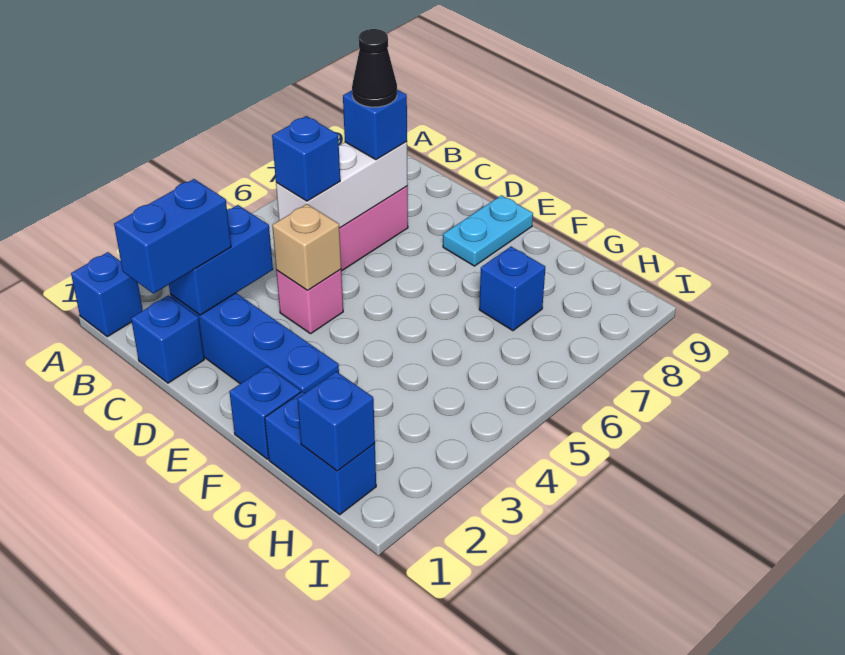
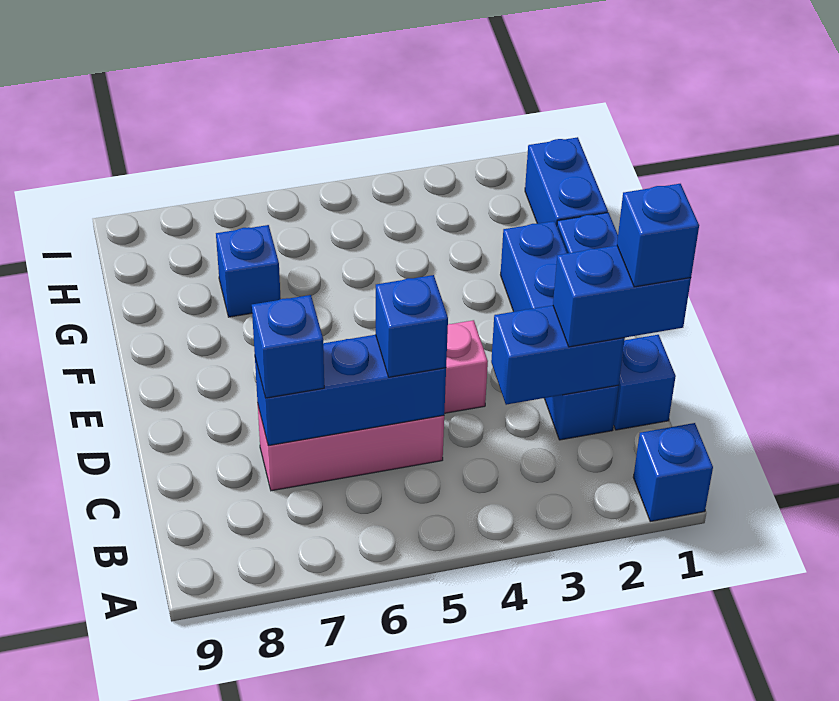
white brick C5:C7 level 2 -> blue brick C5:C7 level 2
black cone C7 level 4 -> none
tan brick D4 level 2 -> none
cyan plate E8:E9 level 1 -> none
blue brick H1 level 2 -> blue brick C1 level 4

